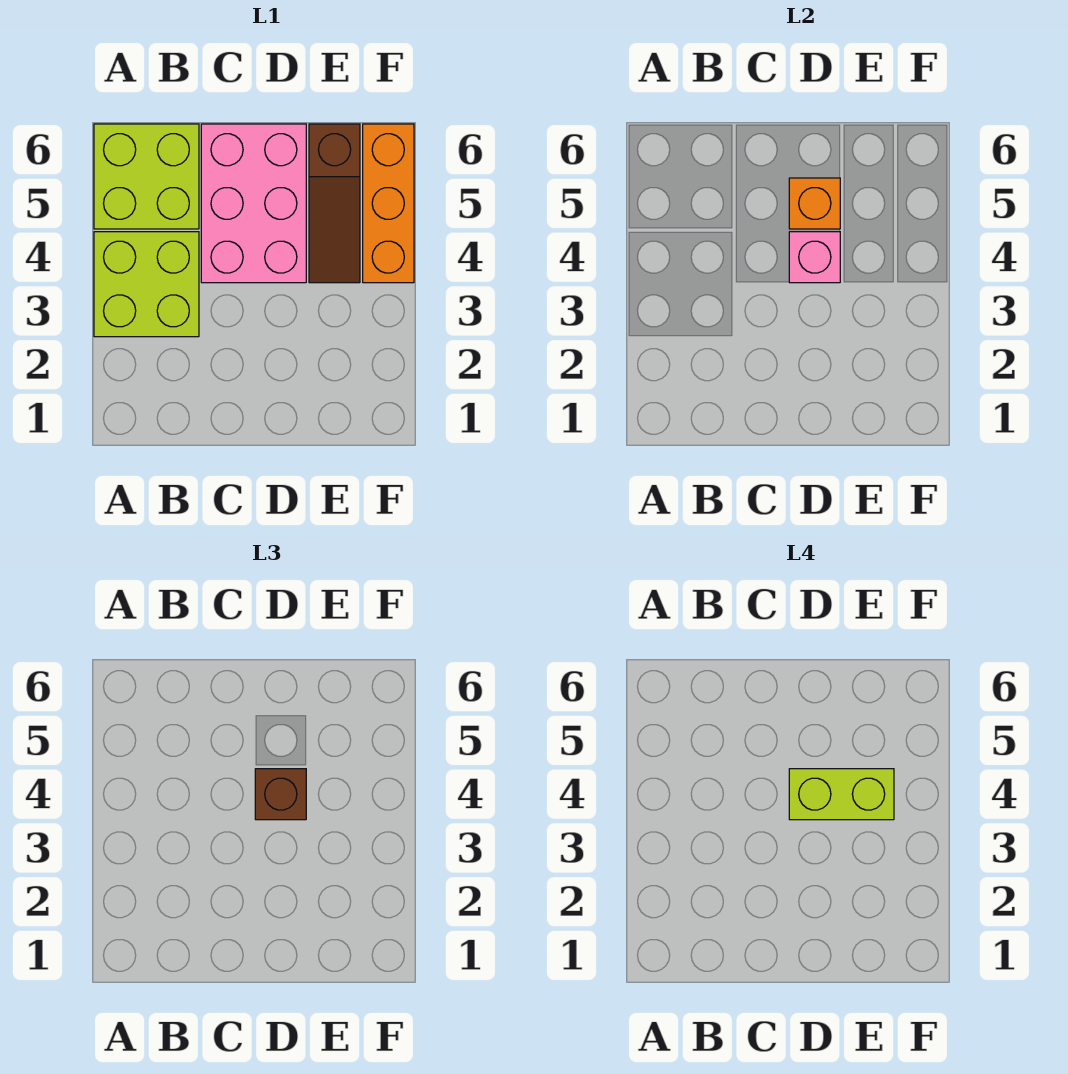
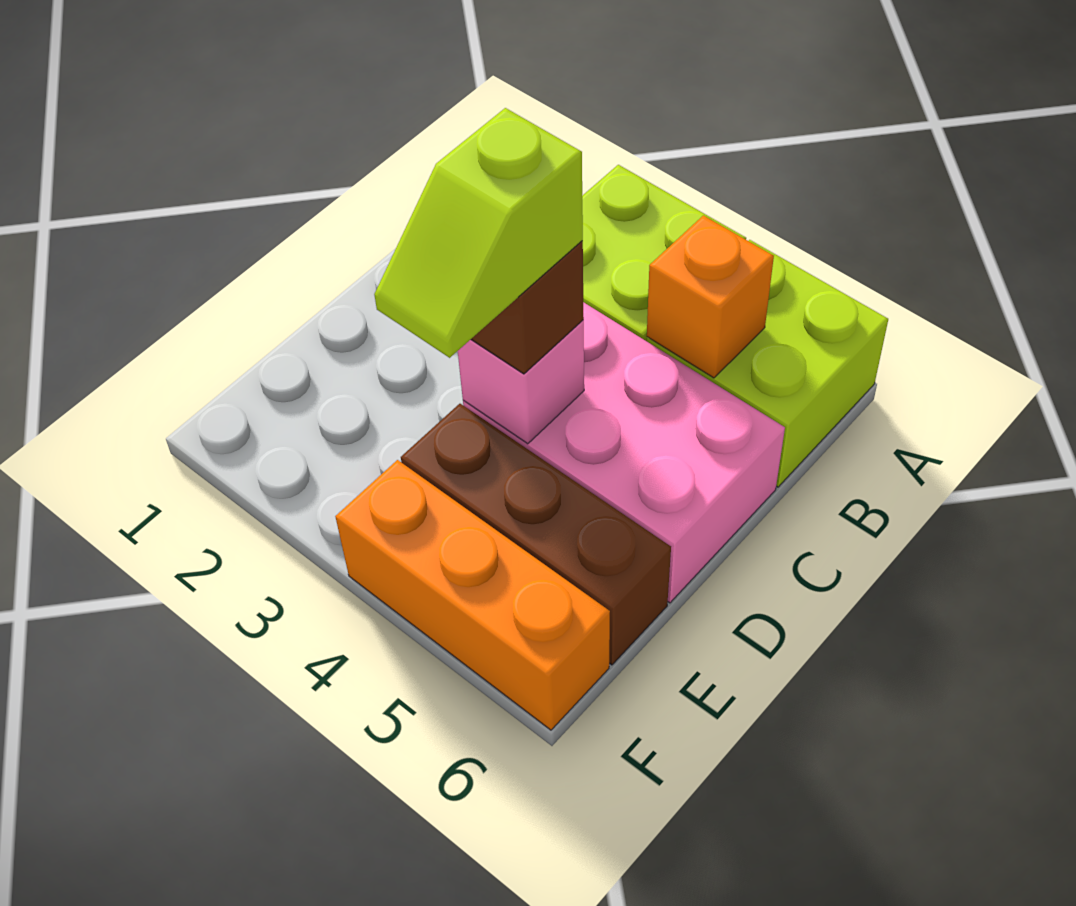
lime brick D4:E4 level 4 -> lime slope D4:E4 level 4 top D
orange brick D5 level 2 -> orange brick B5 level 2
brown slope E4:E6 level 1 top 6 -> brown brick E4:E6 level 1

